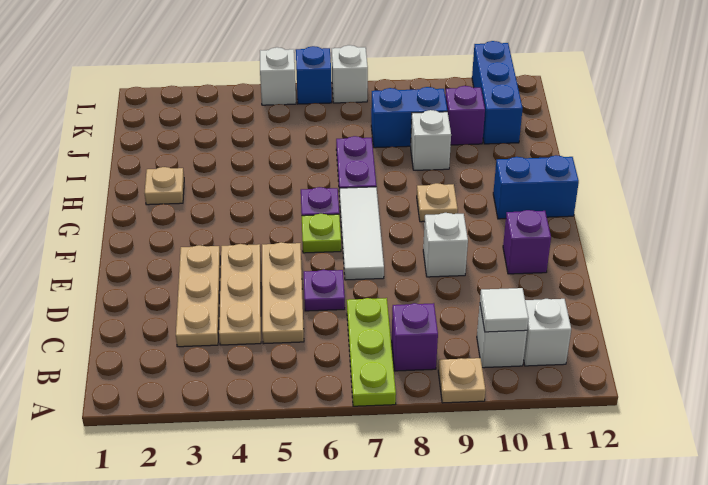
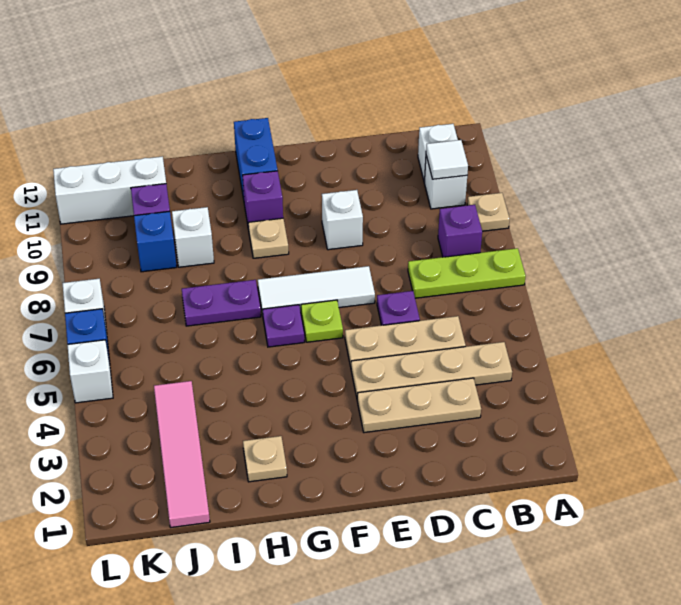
tan plate C4:E4 level 1 -> tan plate B4:E4 level 1
purple brick E11 level 1 -> purple brick G10 level 1
none -> pink tile J1:J4 level 1
blue brick J8:J9 level 1 -> blue brick J9 level 1
blue brick J11:L11 level 1 -> white brick J11:L11 level 1

